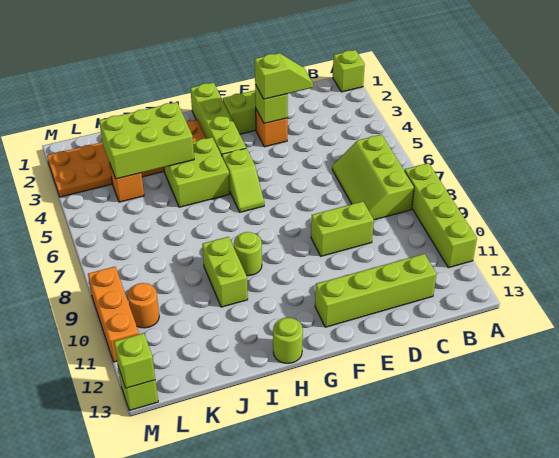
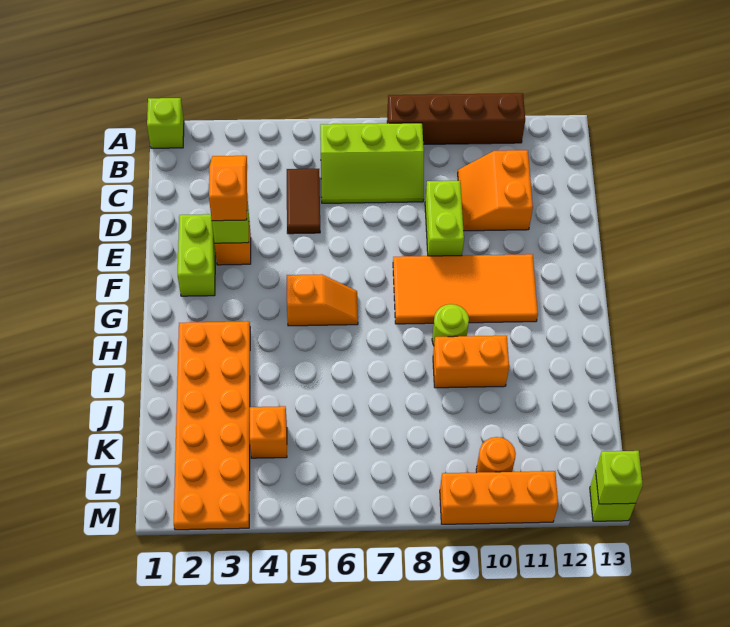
lime brick A8:A11 level 1 -> brown brick A8:A11 level 1
none -> brown tile C5:D5 level 1
none -> orange slope C10:D11 level 1 top 11
lime brick C12:F12 level 1 -> none
lime slope D3:E3 level 3 top E -> orange slope D3:E3 level 3 top E
none -> orange tile F8:G11 level 1
lime brick G1:G4 level 1 -> none
lime slope G5:G6 level 1 top 5 -> orange slope G5:G6 level 1 top 5
lime brick H4:I5 level 1 -> none
lime round brick H13 level 1 -> none
lime brick I3:K4 level 2 -> none
lime brick I9:I10 level 1 -> orange brick I9:I10 level 1

